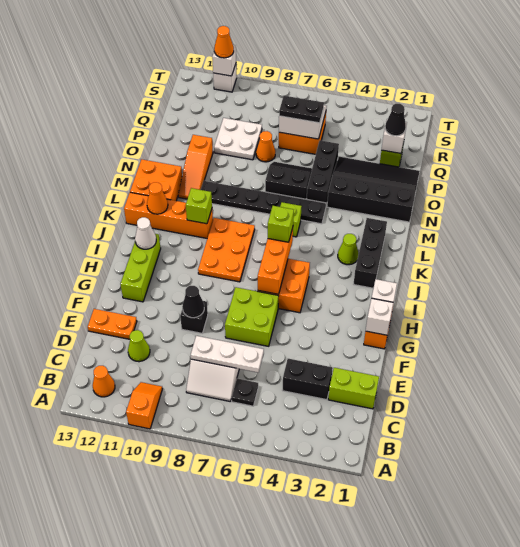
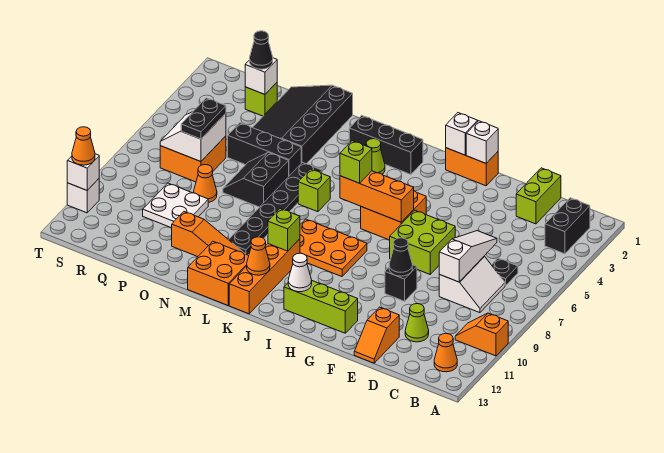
black brick D3:D4 level 1 -> black brick B2:B3 level 1
white plate D6:D8 level 2 -> white slope D6:D8 level 2 top 8
orange plate E12:E13 level 1 -> orange slope E12:E13 level 1 top 12

